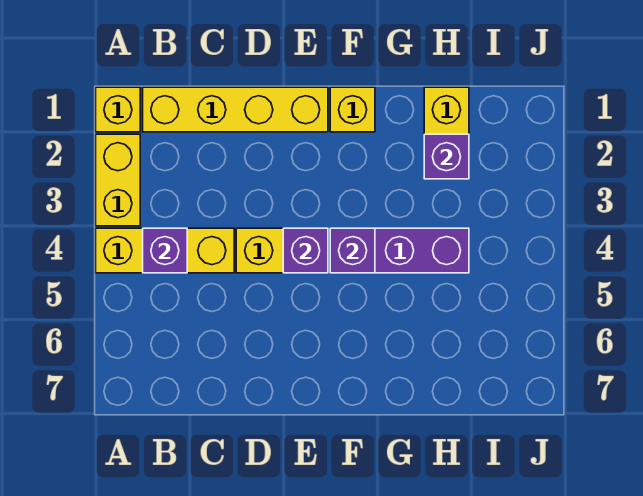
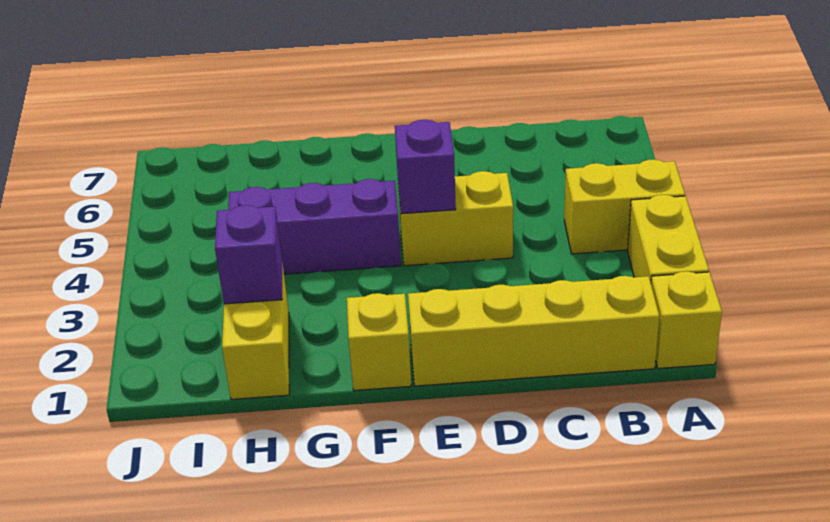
yellow brick A4:C4 level 1 -> yellow brick A4:B4 level 1
purple brick B4 level 2 -> none
purple brick F4 level 2 -> none

